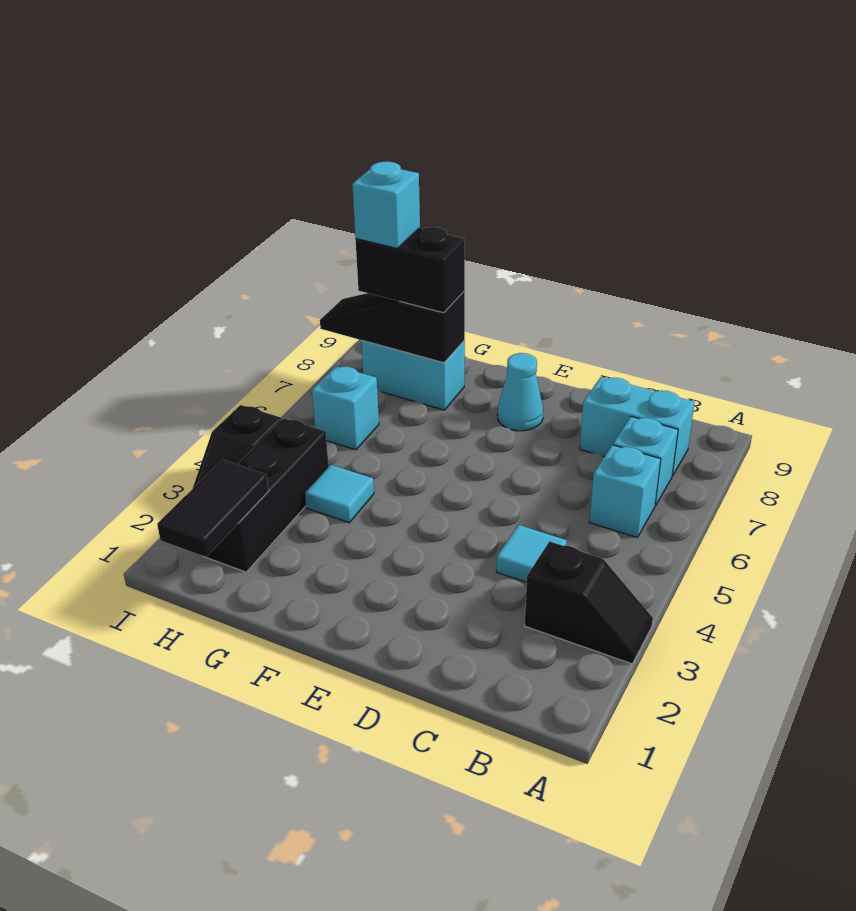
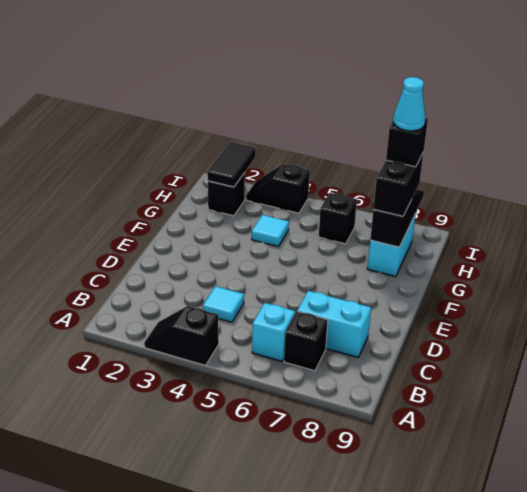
black slope A3:B3 level 1 top B -> black slope A3:A4 level 1 top 4
cyan brick B7 level 1 -> black brick B7 level 1
cyan brick B8:C8 level 1 -> cyan brick C7:C8 level 1
cyan cone E8 level 1 -> cyan cone H8 level 5
black tile H1:H2 level 2 -> black tile H2:I2 level 2
black brick H2:H4 level 1 -> black brick H2 level 1
cyan brick H6 level 1 -> black brick H6 level 1
cyan brick H8 level 4 -> black brick H8 level 4

